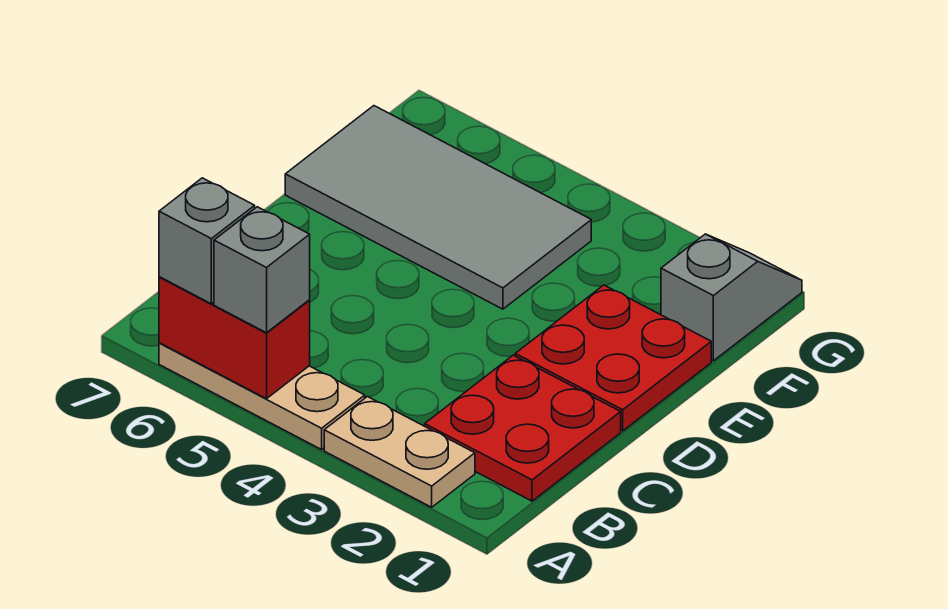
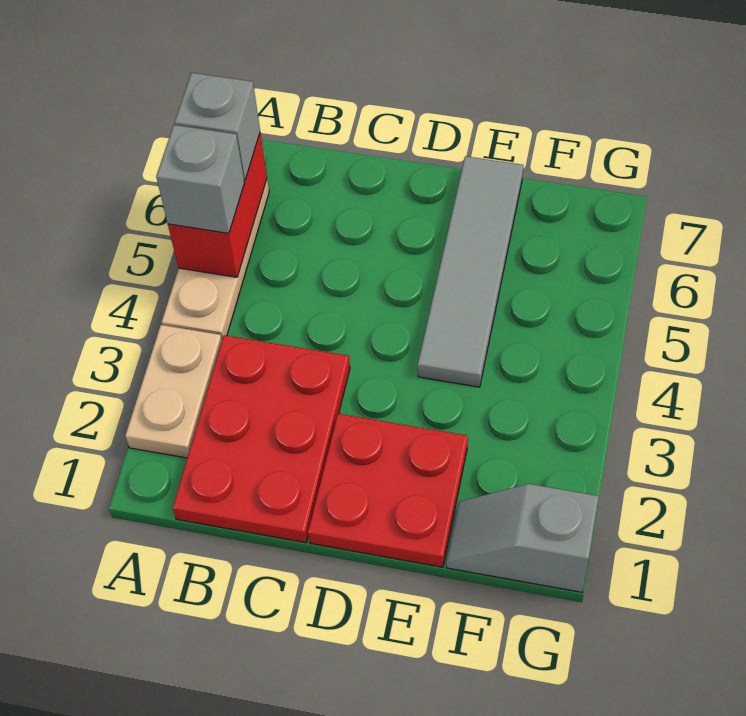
red plate B1:C2 level 1 -> red plate B1:C3 level 1
grey tile E4:F7 level 1 -> grey tile E4:E7 level 1
grey slope F1:G1 level 1 top F -> grey slope F1:G1 level 1 top G

